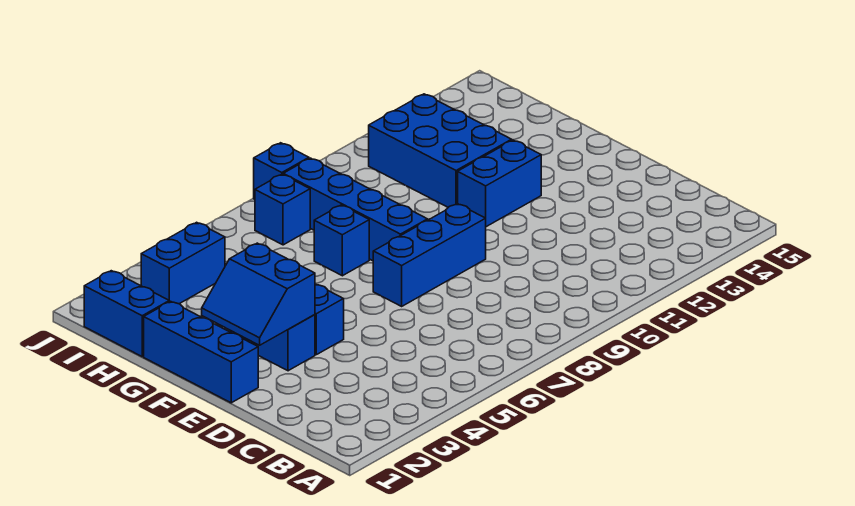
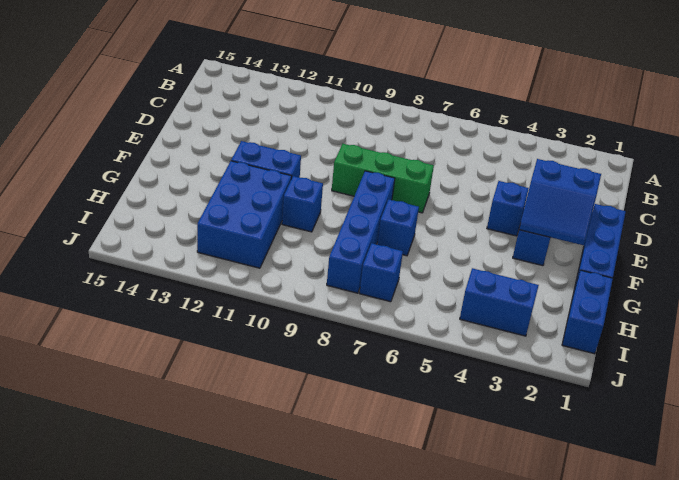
blue slope E2:F3 level 2 top 3 -> blue slope E2:F3 level 2 top E
blue brick E7:E9 level 1 -> green brick E7:E9 level 1
blue brick J8 level 1 -> blue brick G10 level 1

